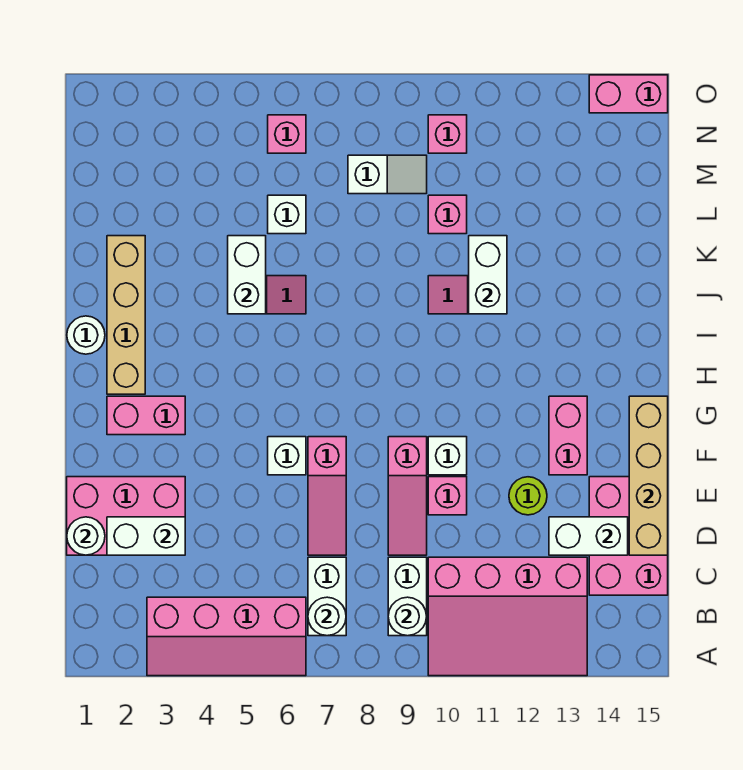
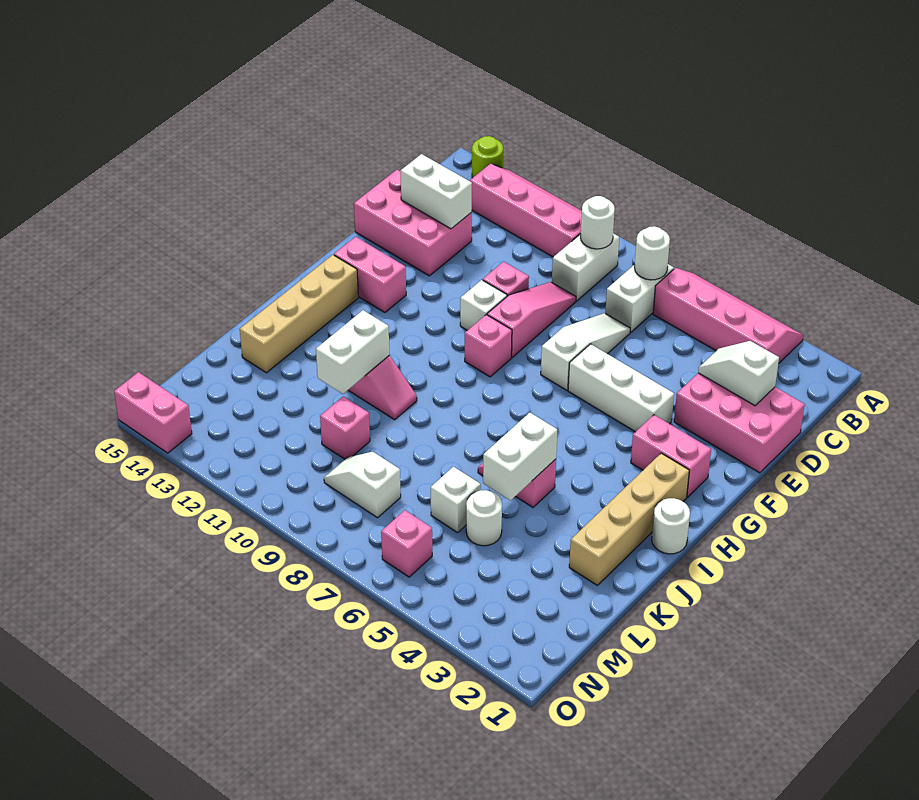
pink slope A10:C13 level 1 top C -> pink slope A10:B13 level 1 top B
pink brick C14:E15 level 1 -> pink brick D13:E15 level 1
white round brick D1 level 2 -> white round brick L5 level 1
white brick D2:D3 level 2 -> white slope D2:D3 level 2 top 2
pink slope D7:F7 level 1 top F -> white slope D7:F7 level 1 top F
tan brick D15:G15 level 2 -> tan brick H14:K14 level 1
lime round brick E12 level 1 -> lime round brick A14 level 1
white brick F6 level 1 -> white brick F4:F6 level 1
pink brick F13:G13 level 1 -> pink brick G13:G14 level 1
pink brick N10 level 1 -> pink brick G9 level 1

